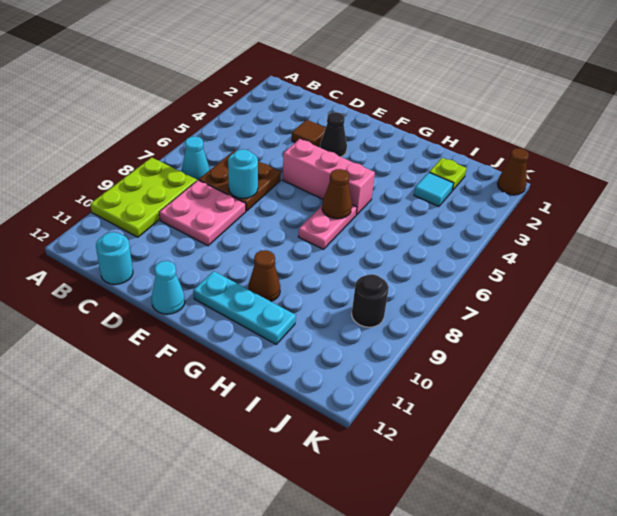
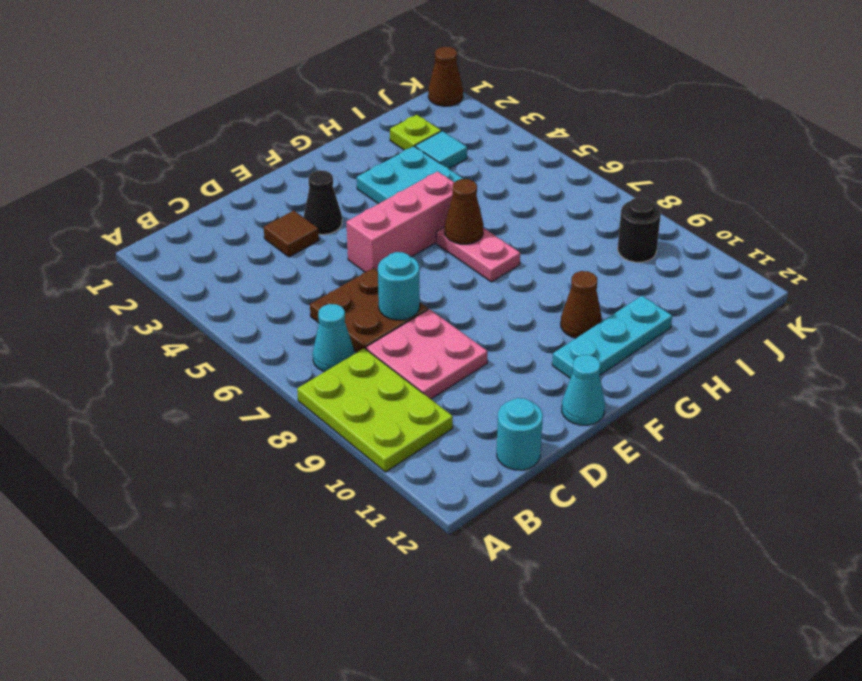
none -> cyan plate G3:H4 level 1

